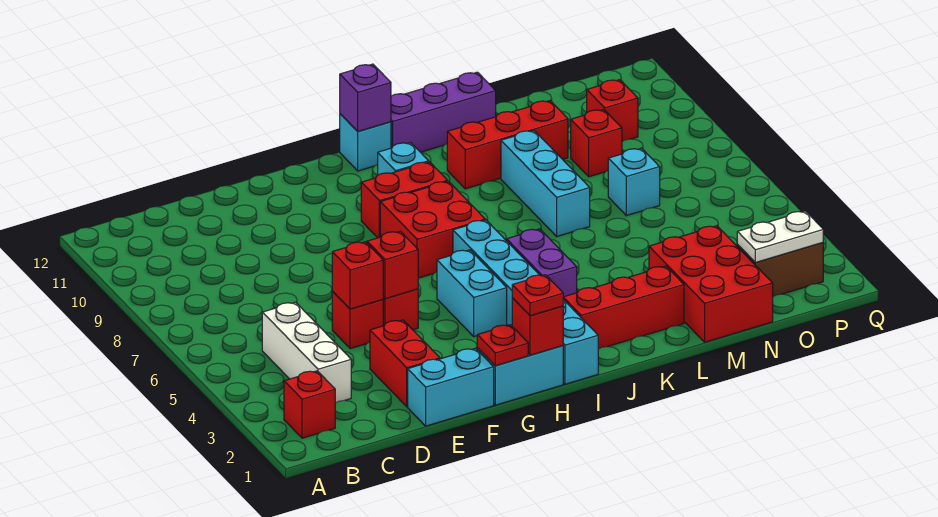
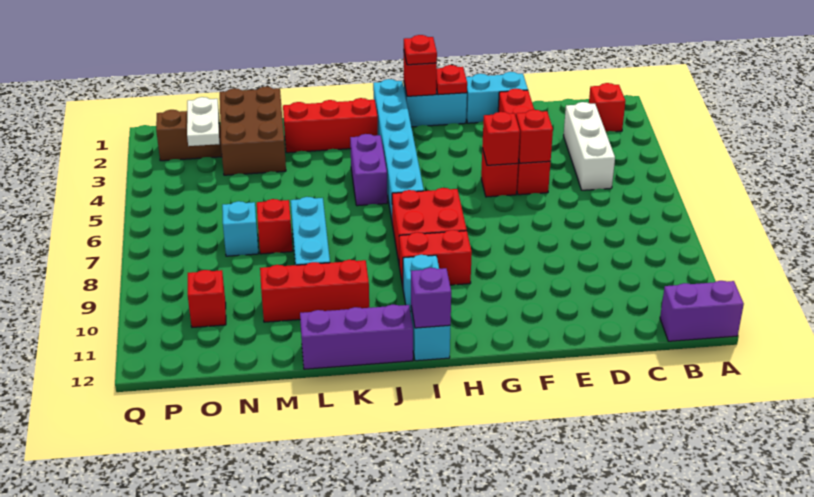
none -> purple brick A12:B12 level 1
cyan brick H4:H5 level 1 -> none
red brick M1:N3 level 1 -> brown brick M1:N3 level 1
red brick N9 level 1 -> red brick M7 level 1
white plate O2:P2 level 2 -> white plate O2:O3 level 2

